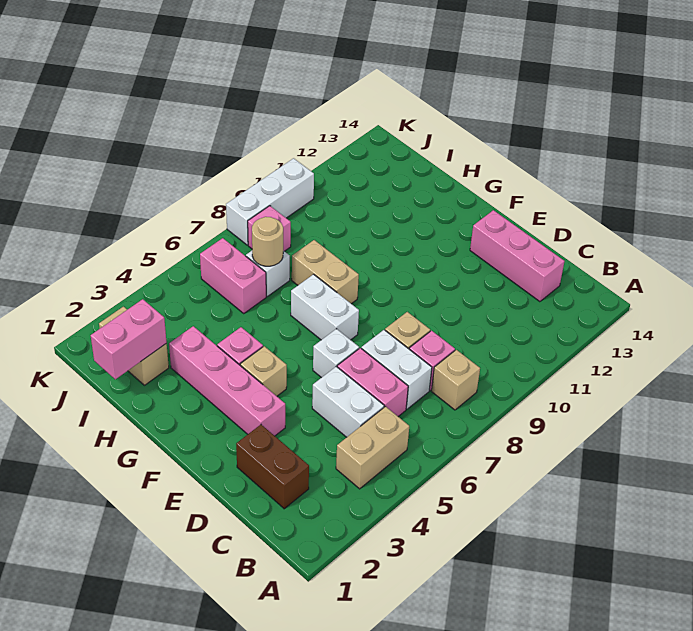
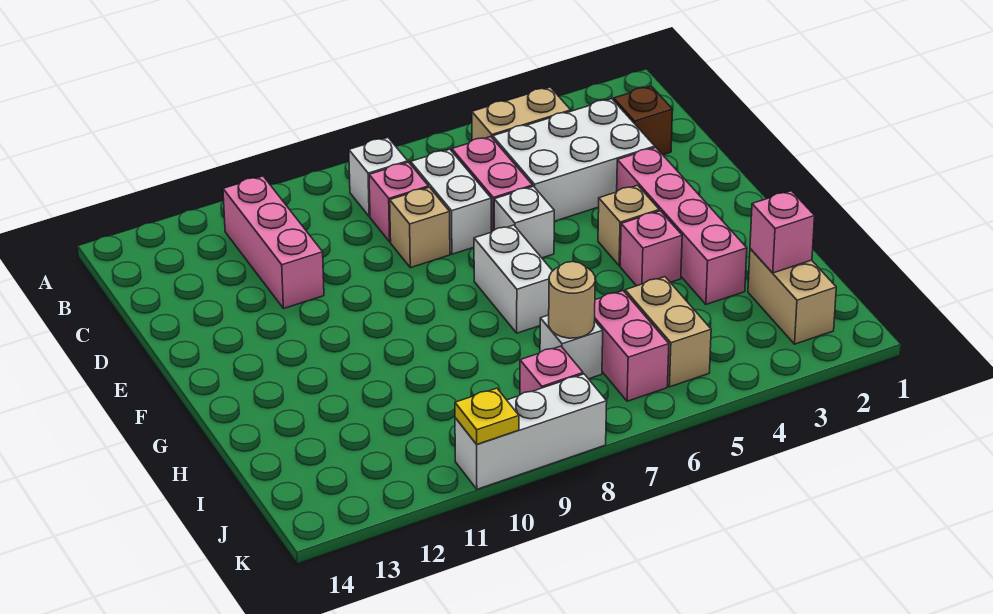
tan brick B8 level 1 -> white brick B8 level 1
brown brick C2:D2 level 1 -> brown brick C2 level 1
white brick C5:D5 level 1 -> white brick C3:D5 level 1
pink brick C13:E13 level 1 -> pink brick B11:D11 level 1
tan brick G8:H8 level 1 -> tan brick I5:J5 level 1
pink brick I1:I2 level 2 -> pink brick I2 level 2
none -> yellow plate K10 level 2

